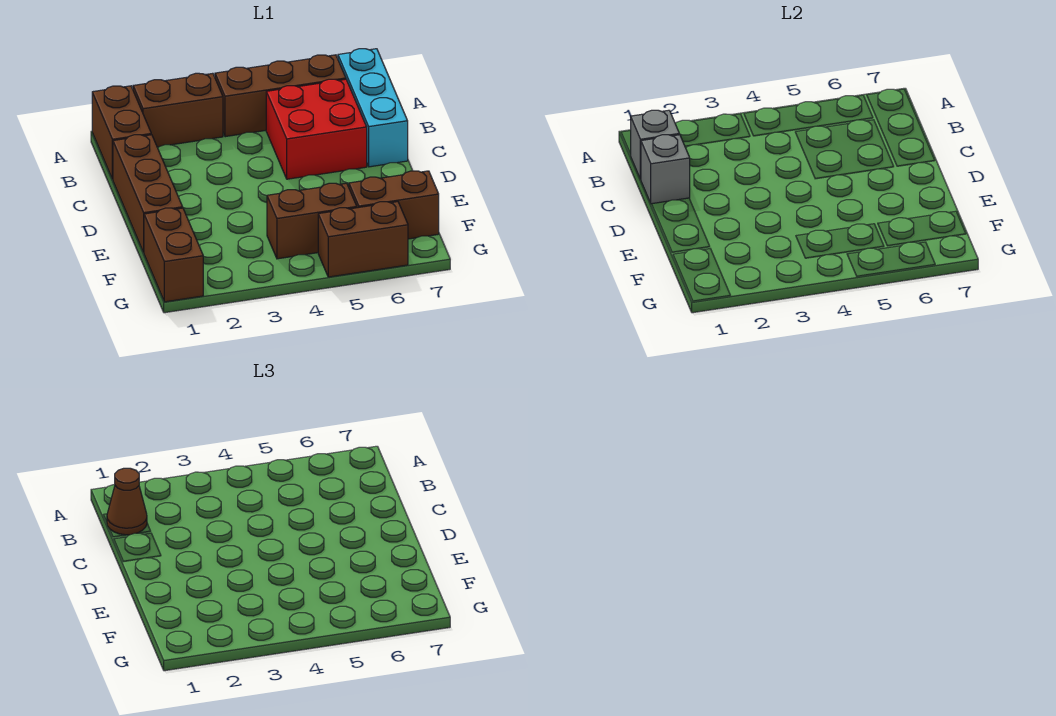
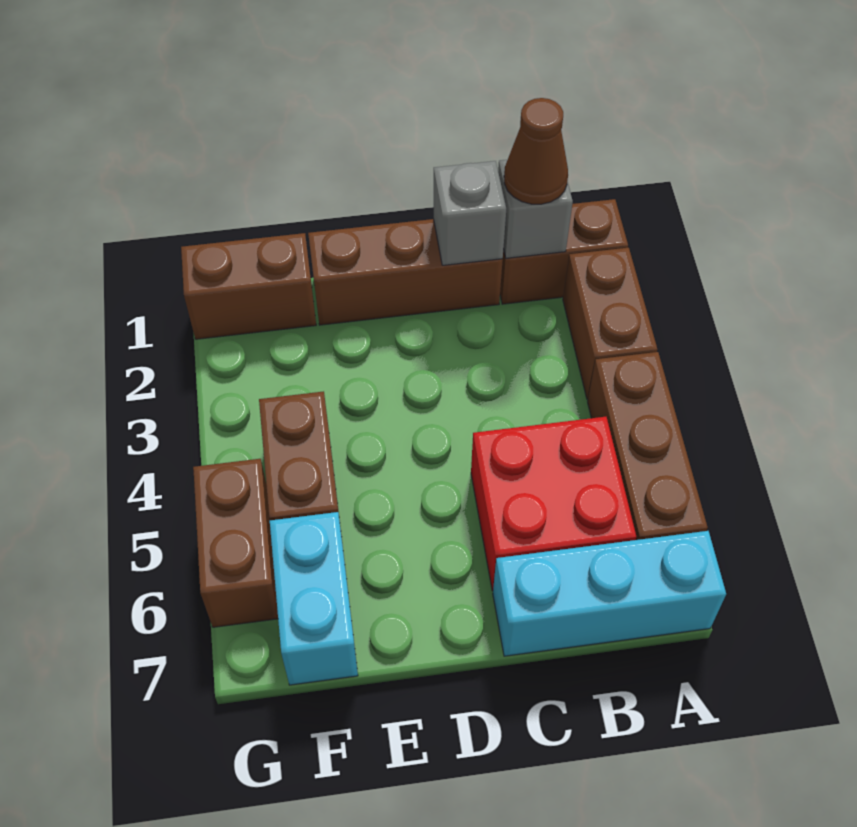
brown brick F6:F7 level 1 -> cyan brick F6:F7 level 1

